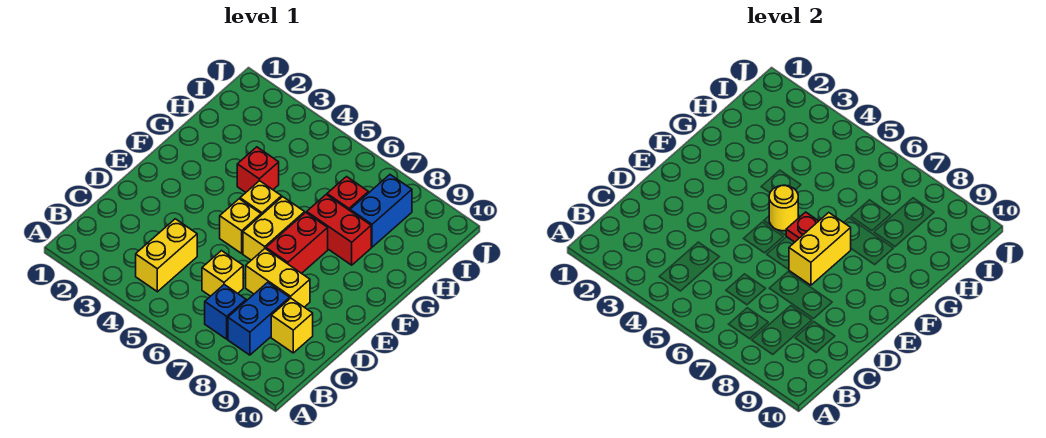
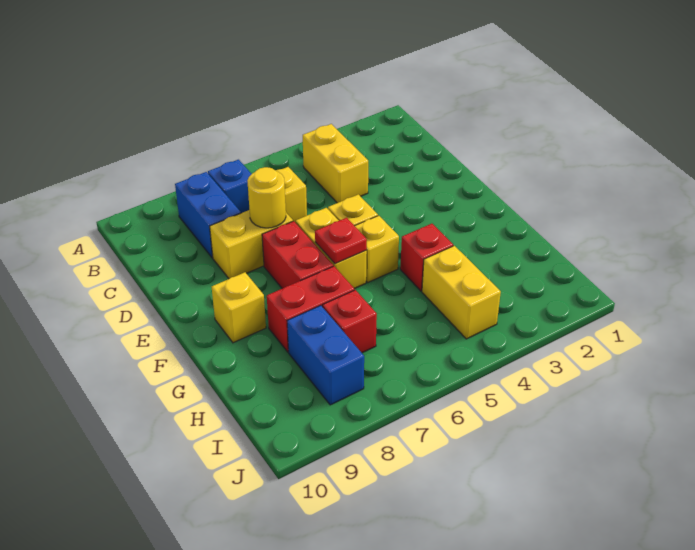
yellow brick C9 level 1 -> yellow brick F9 level 1
yellow brick E7:F7 level 2 -> yellow brick H4:I4 level 1
yellow round brick F5 level 2 -> yellow round brick D7 level 2

